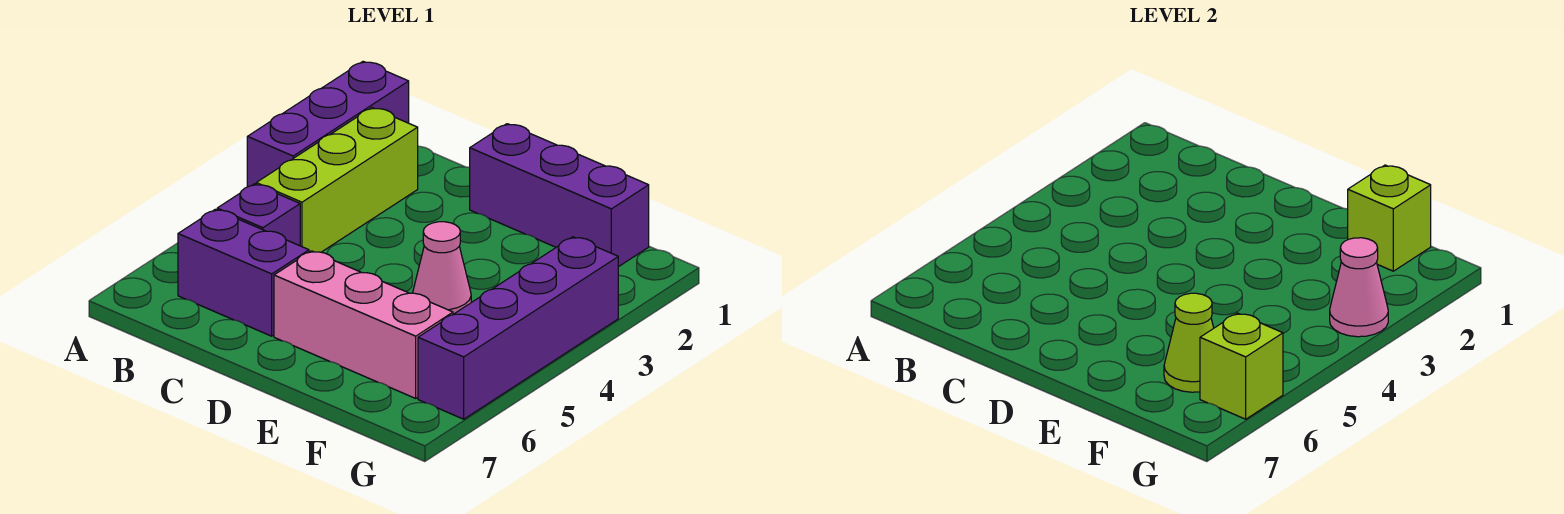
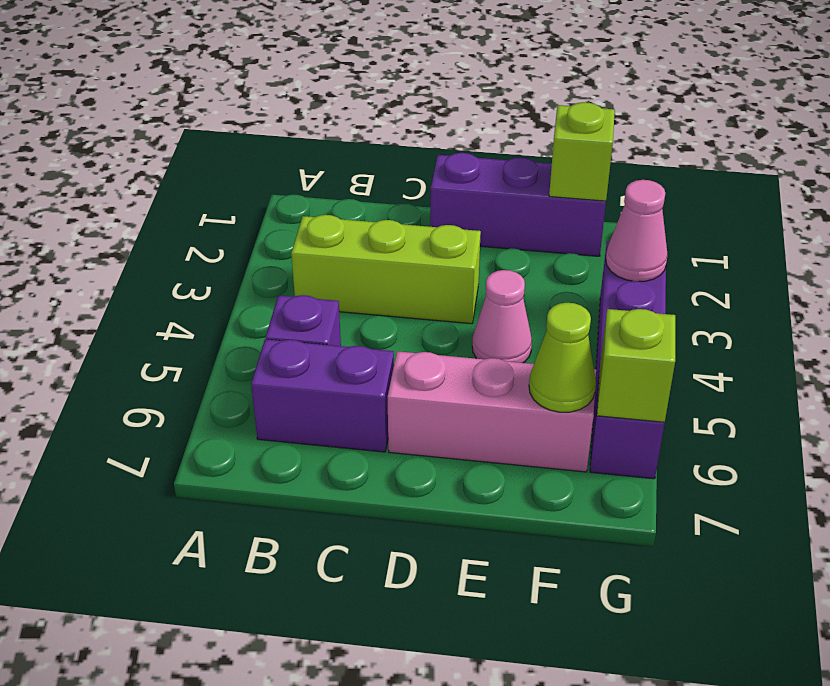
purple brick A1:A3 level 1 -> none
lime brick B2:B4 level 1 -> lime brick B3:D3 level 1

